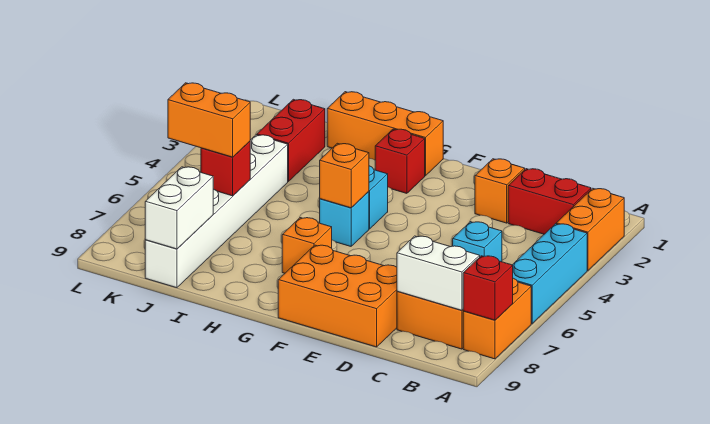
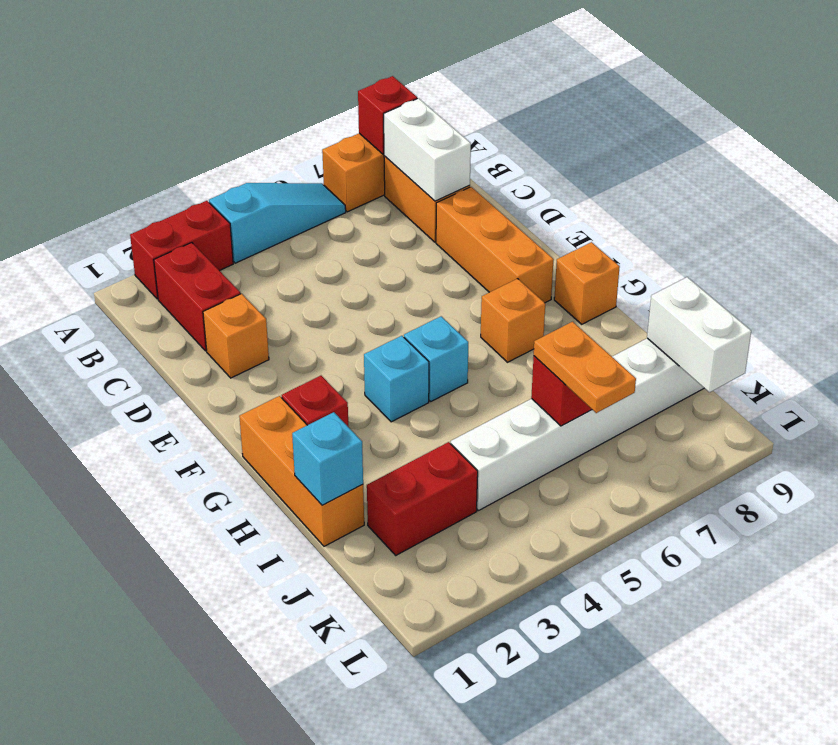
orange brick A2:A3 level 1 -> red brick A2:A3 level 1
cyan brick A4:A6 level 1 -> cyan slope A4:A6 level 1 top 4
cyan brick C5 level 1 -> cyan brick I1 level 2
orange brick D8:F9 level 1 -> orange brick D8:F8 level 1
orange brick G5 level 2 -> orange brick G9 level 1
orange brick J6:K6 level 3 -> orange plate J6:K6 level 3
white brick J8:J9 level 2 -> white brick J9:K9 level 2

